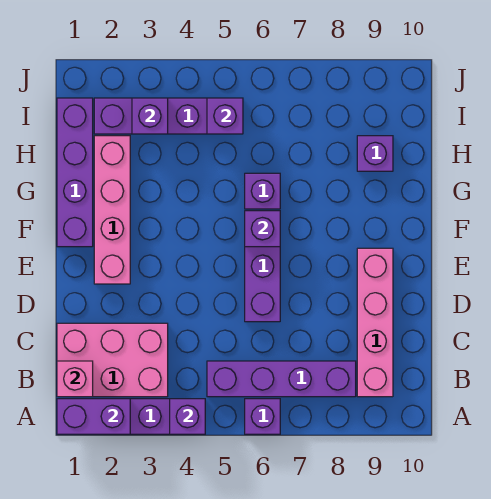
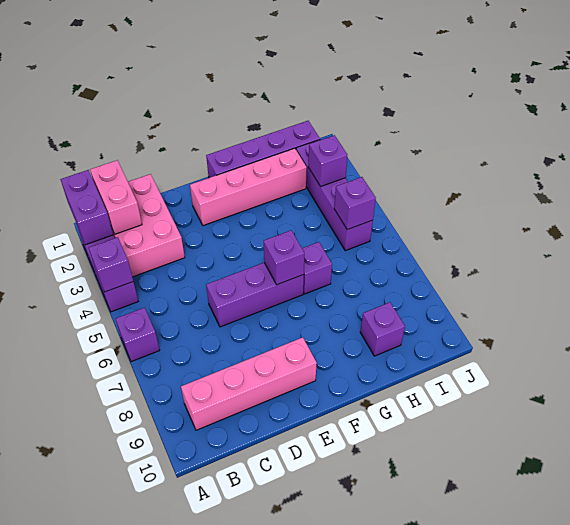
pink brick B1 level 2 -> pink brick B1:B2 level 2
purple brick B5:B8 level 1 -> none

